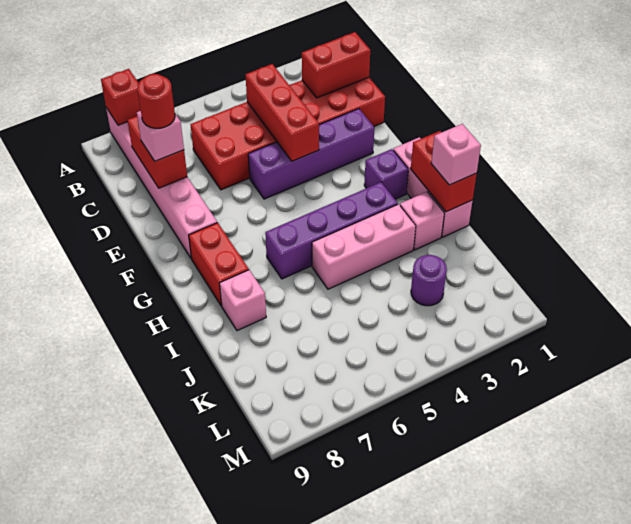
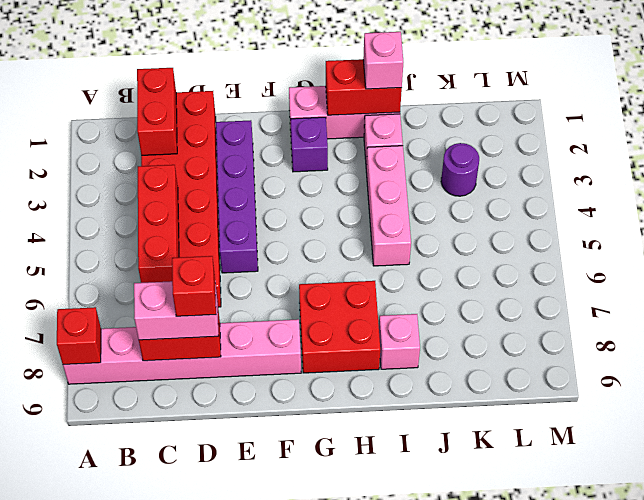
red brick C4:E4 level 2 -> red brick C4:C6 level 2
pink brick D8 level 3 -> pink brick C8:D8 level 3
red round brick D8 level 4 -> red brick D8 level 4
red brick G8:H8 level 1 -> red brick G7:H8 level 1
purple brick H3:H6 level 1 -> none

